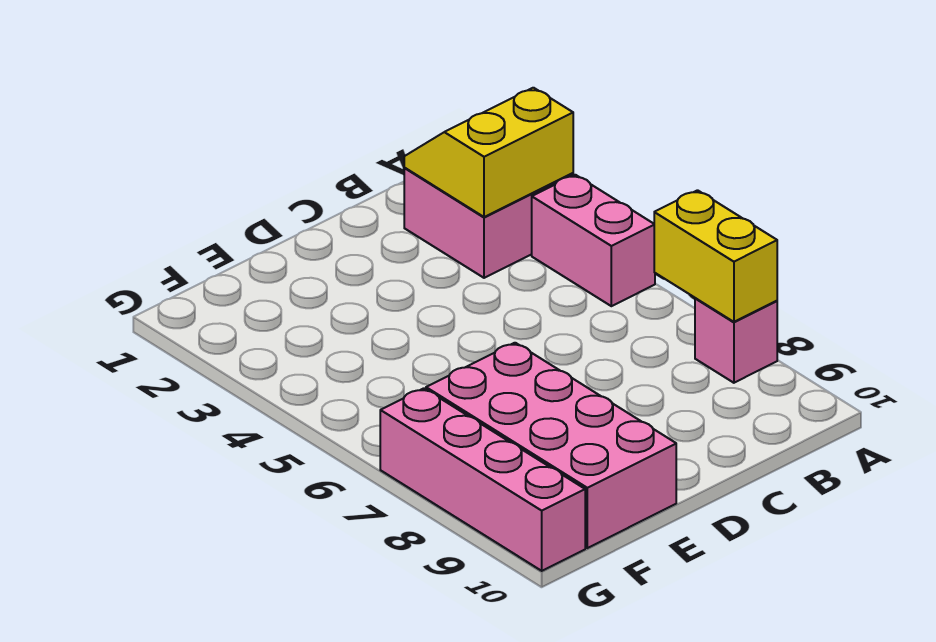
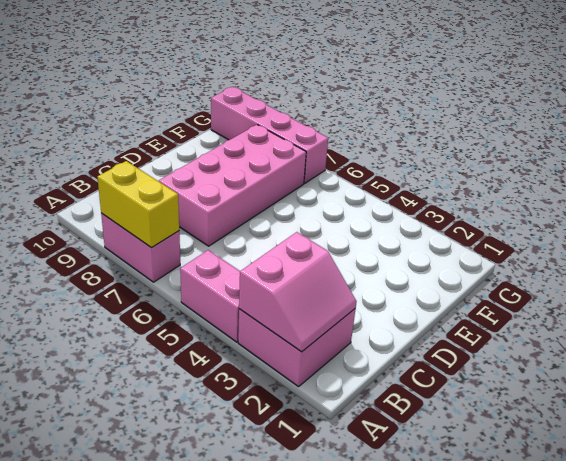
yellow slope A2:B3 level 2 top 3 -> pink slope A2:B3 level 2 top 3
pink brick A8 level 1 -> pink brick A7:A8 level 1
pink brick E7:F10 level 1 -> pink brick C7:F8 level 1

